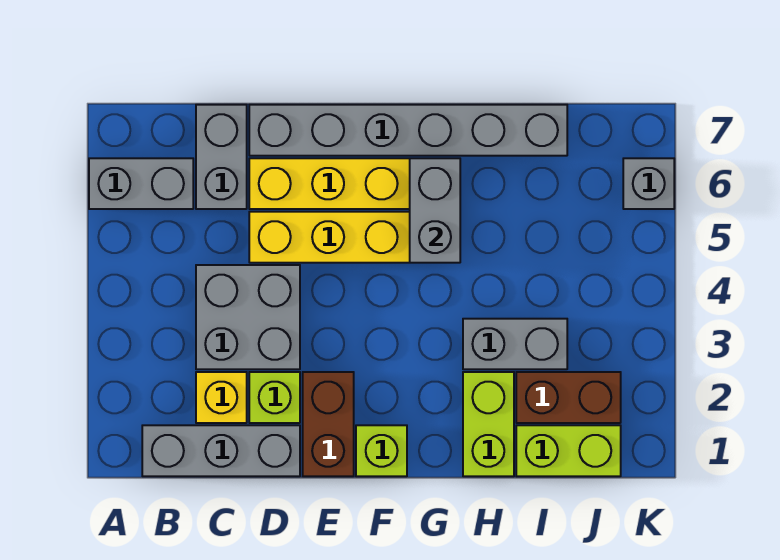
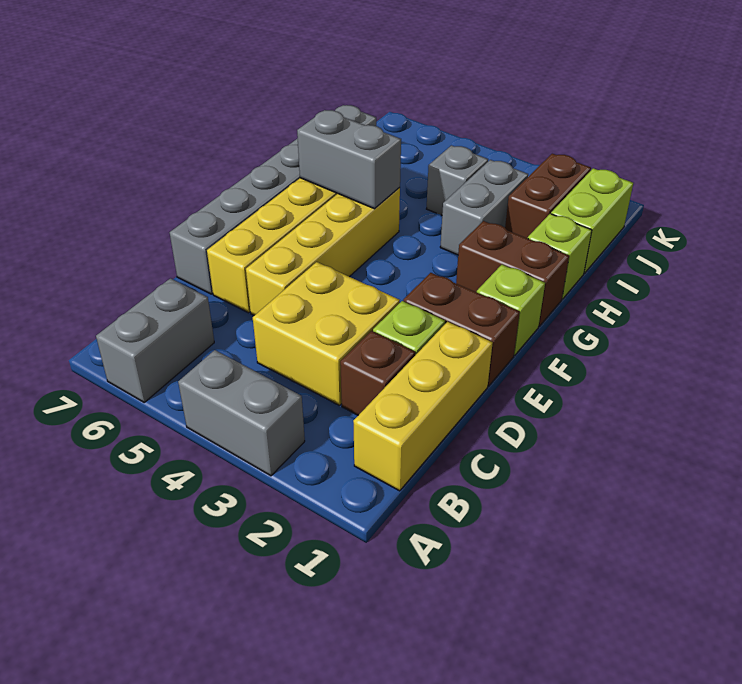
grey brick B1:D1 level 1 -> yellow brick B1:D1 level 1
yellow brick C2 level 1 -> brown brick C2 level 1
grey brick C3:D4 level 1 -> yellow brick C3:D4 level 1
grey brick C6:C7 level 1 -> grey brick A3:A4 level 1
none -> brown brick G1:G2 level 1
lime brick H1:H2 level 1 -> lime brick H1 level 1
grey brick K6 level 1 -> grey brick I4 level 1

